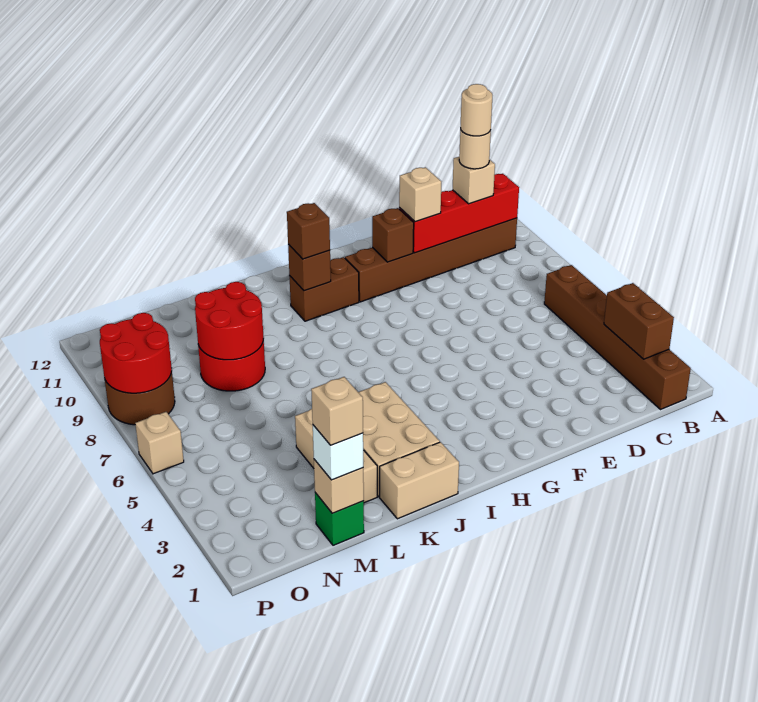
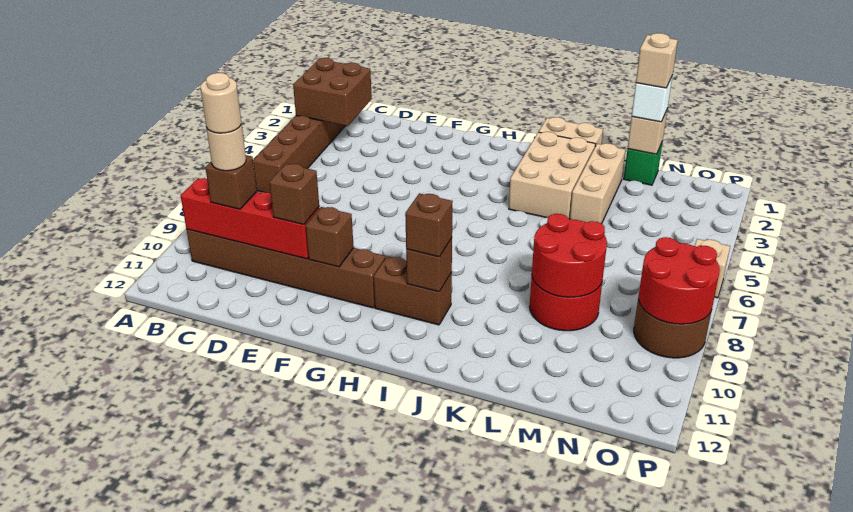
brown brick B2:B3 level 2 -> brown brick B2:C3 level 2
tan brick C10 level 3 -> brown brick C10 level 3
tan brick E10 level 3 -> brown brick E10 level 3

